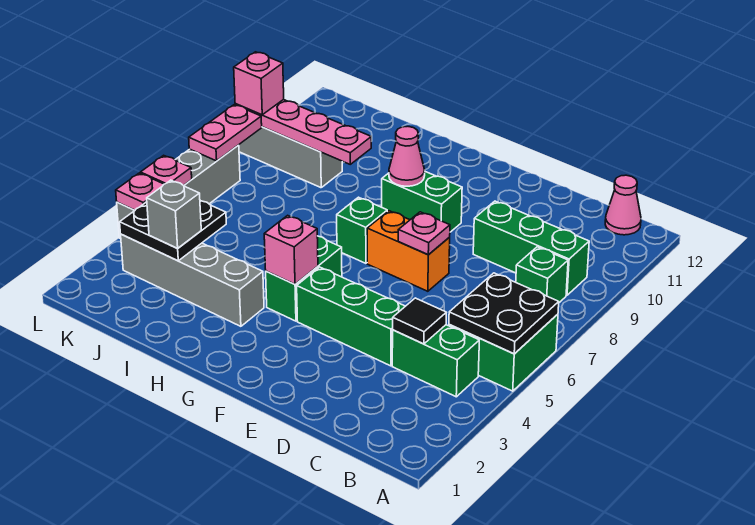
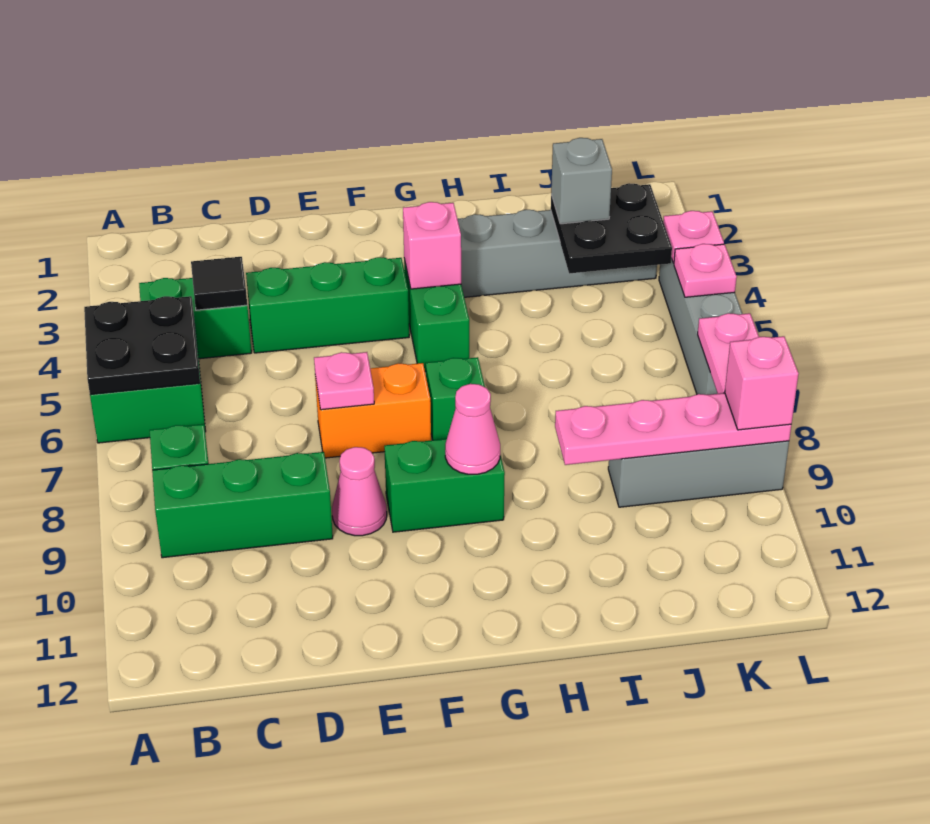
pink cone B12 level 1 -> pink cone E9 level 1

